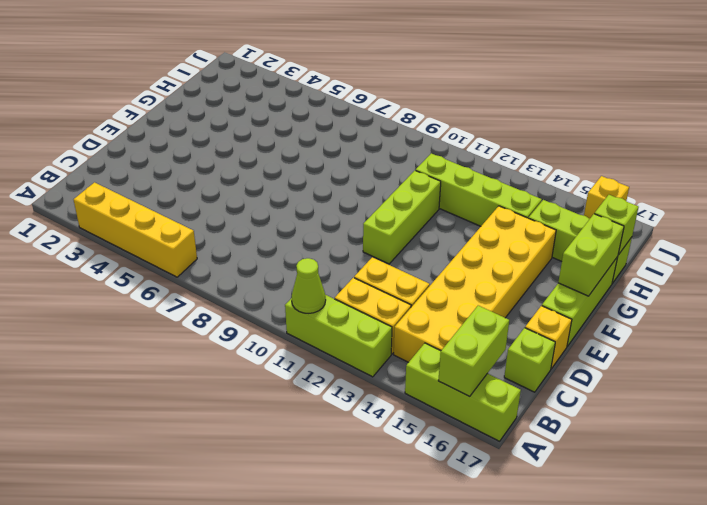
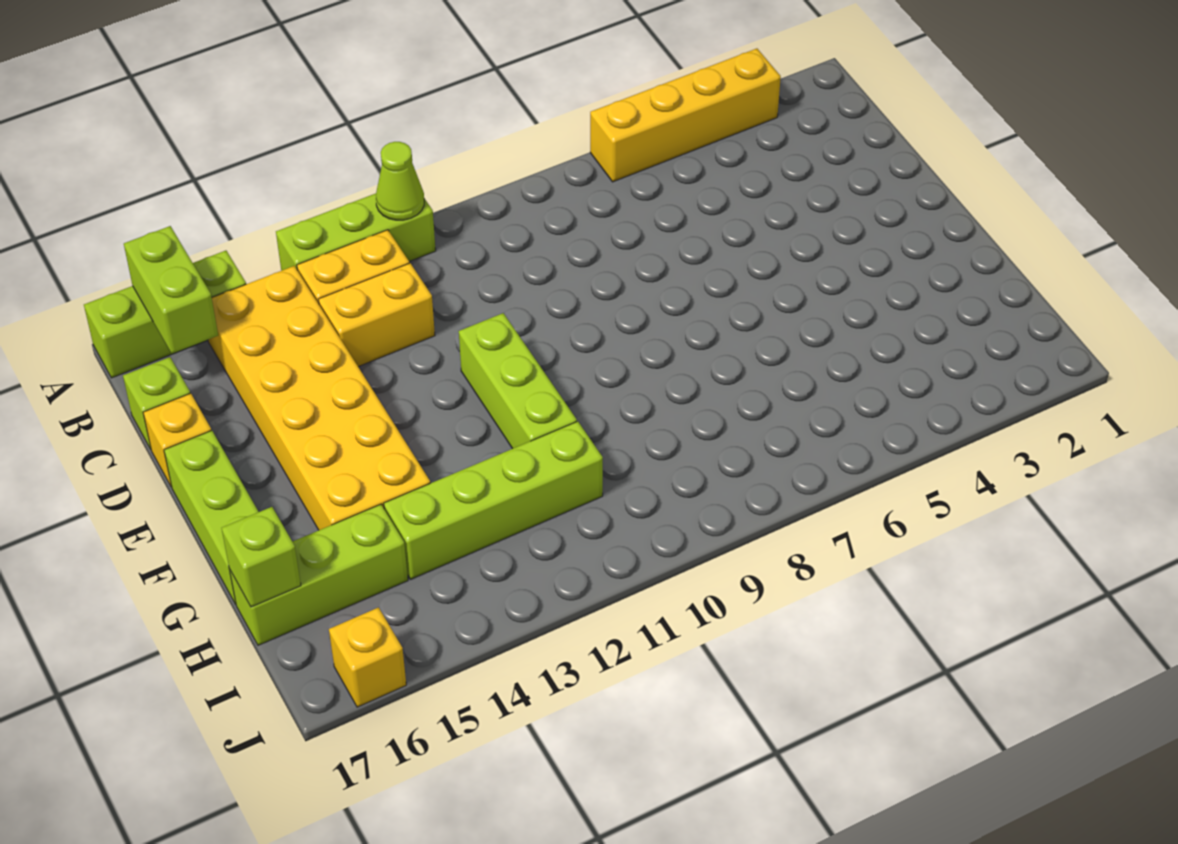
lime brick F17:G17 level 2 -> none

